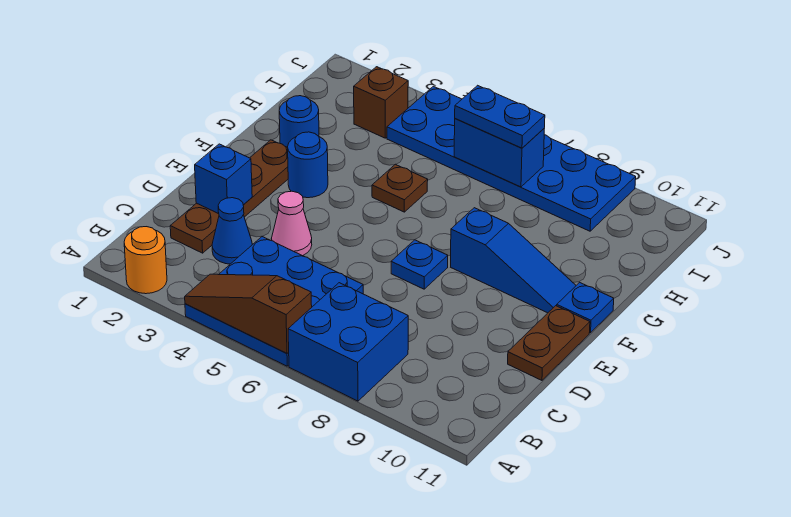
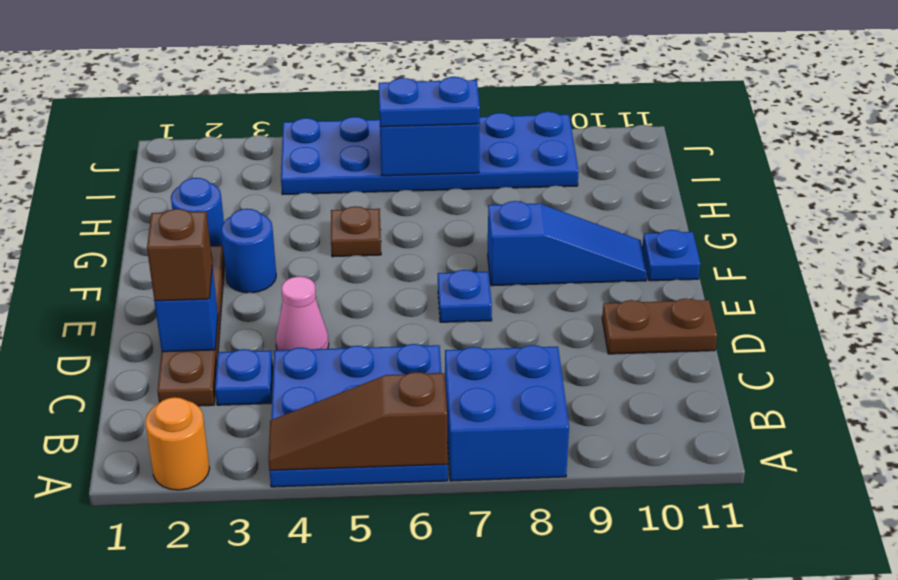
blue cone C3 level 1 -> blue plate C3 level 1
brown plate D11:E11 level 1 -> brown plate D10:D11 level 1
brown brick I3 level 1 -> brown brick D2 level 3

